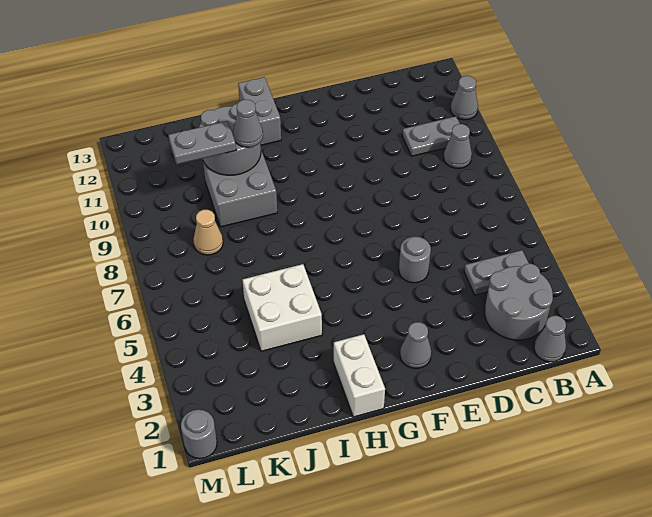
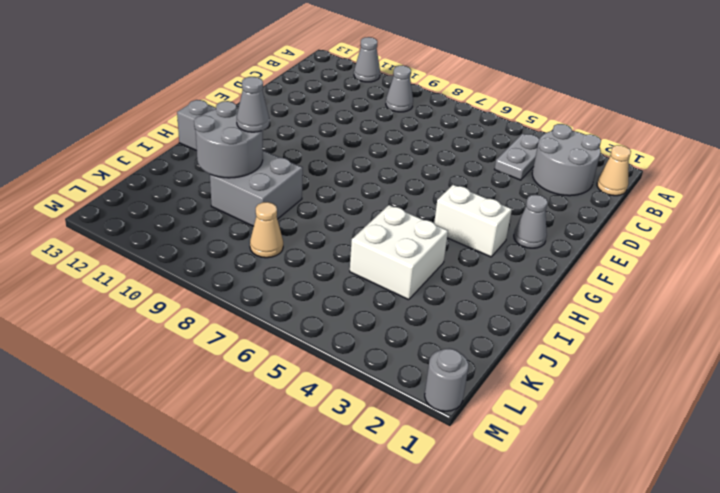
grey cone B1 level 1 -> tan cone B1 level 1
grey plate B10:C10 level 1 -> none
grey round brick E5 level 1 -> none
white brick H1:H2 level 1 -> white brick G3:G4 level 1
grey plate J10:K10 level 3 -> none

